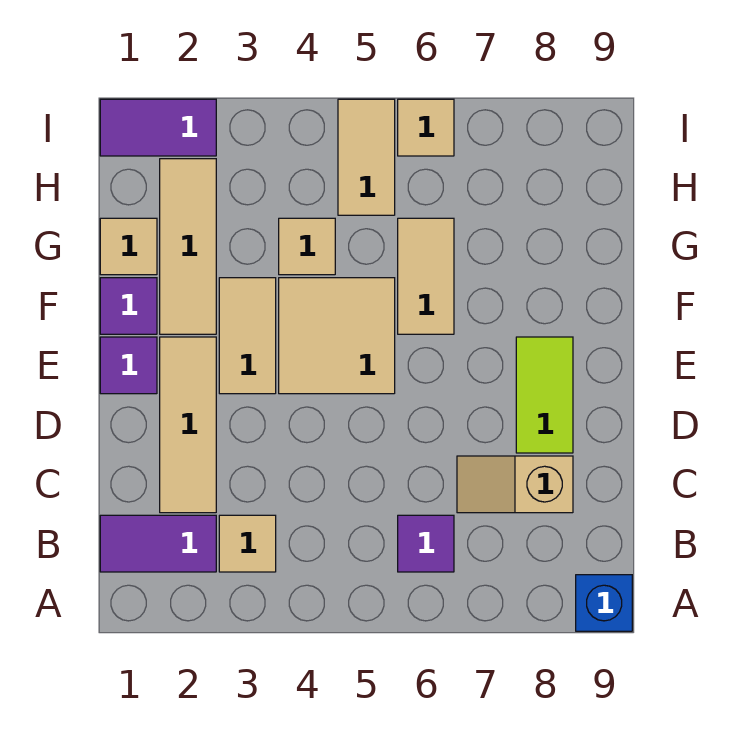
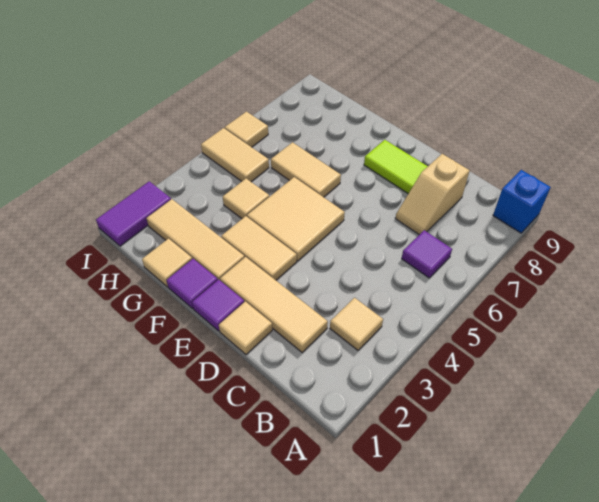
purple tile B1:B2 level 1 -> none
none -> tan tile D1 level 1

